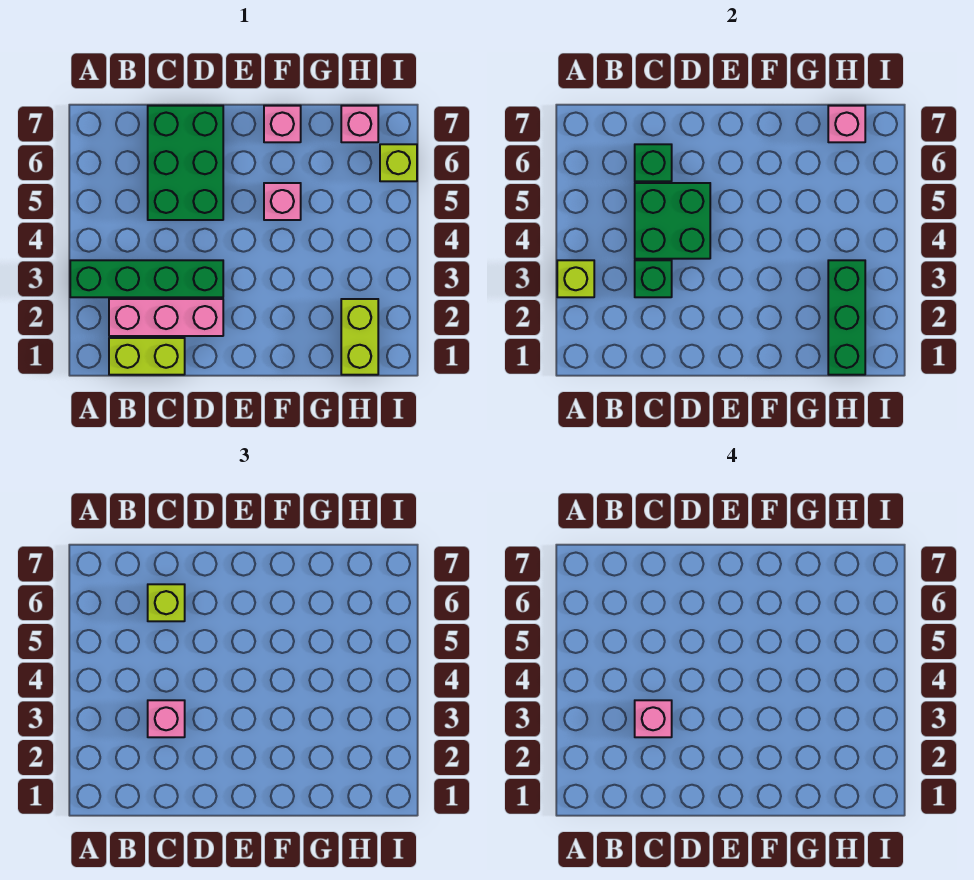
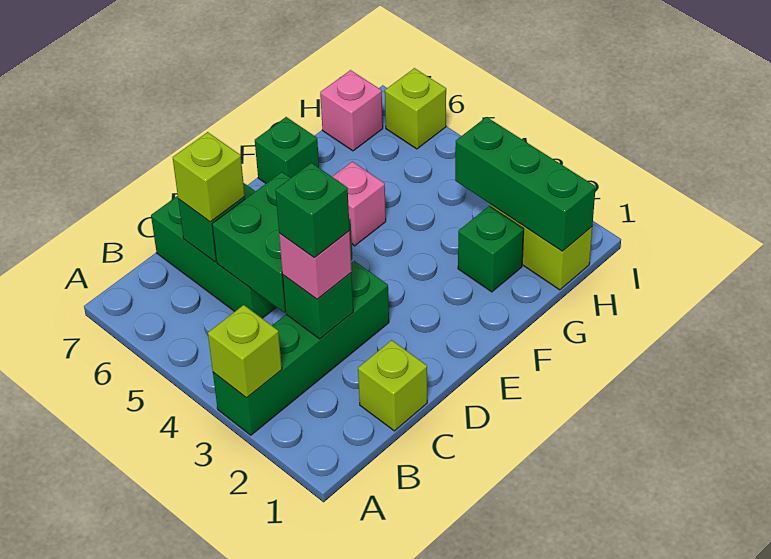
lime brick B1:C1 level 1 -> lime brick C1 level 1
pink brick B2:D2 level 1 -> none
pink brick C3 level 4 -> green brick C3 level 4
pink brick F7 level 1 -> green brick F7 level 1
none -> green brick G2 level 1
pink brick H7 level 2 -> none

